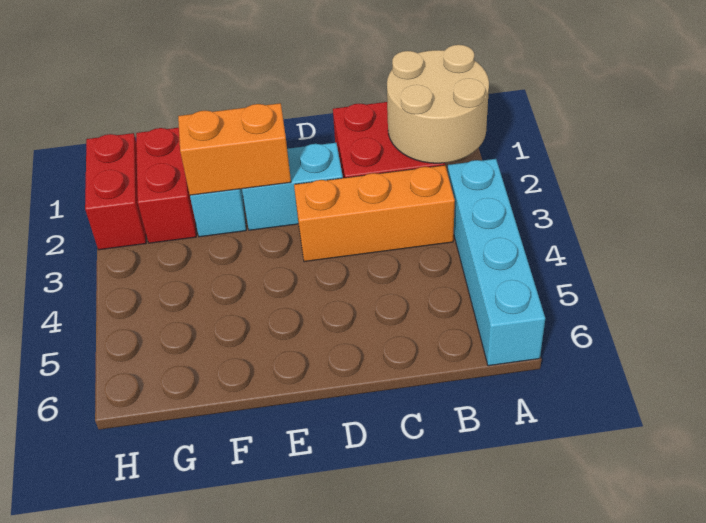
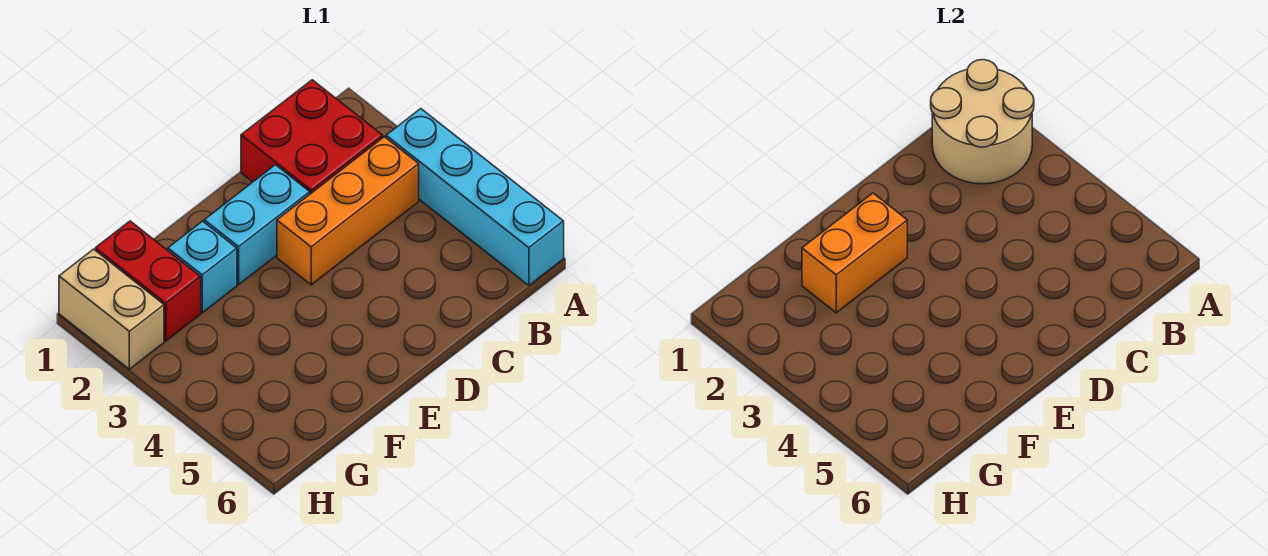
red brick H1:H2 level 1 -> tan brick H1:H2 level 1

